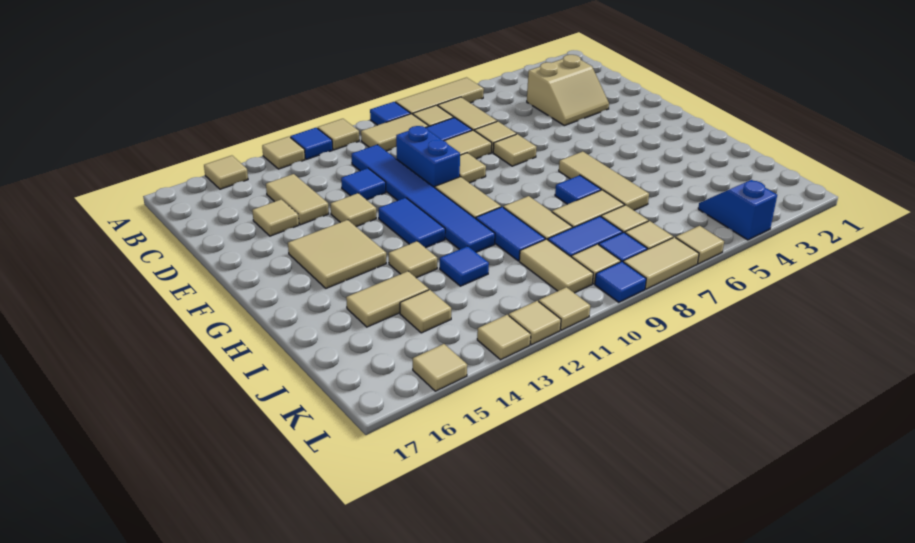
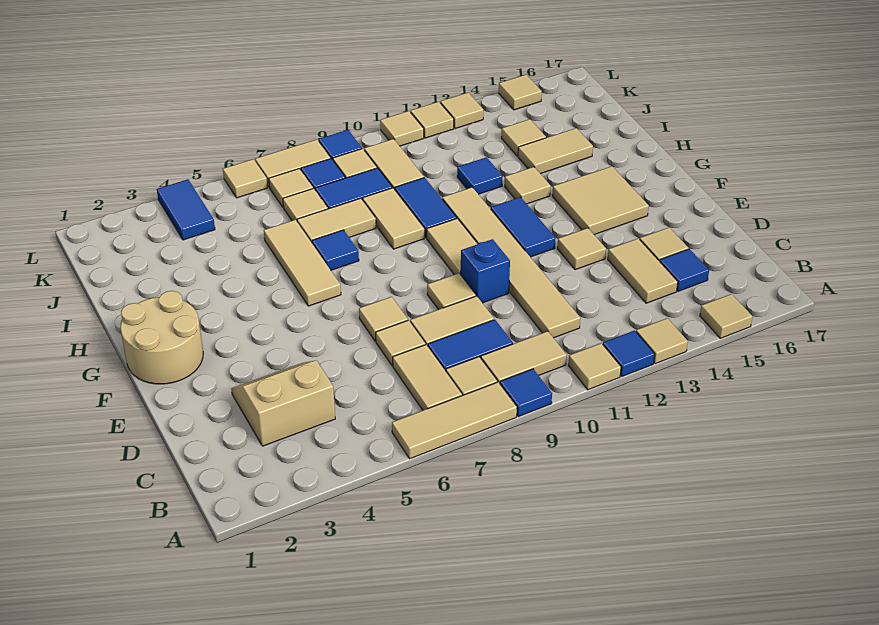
blue tile C11:H11 level 1 -> tan tile C11:H11 level 1
blue brick D10:E10 level 1 -> blue brick E10 level 1
blue tile D12 level 1 -> blue tile C15 level 1
none -> tan round brick F1:G2 level 1
blue slope K4:L4 level 1 top L -> blue tile K4:L4 level 1

